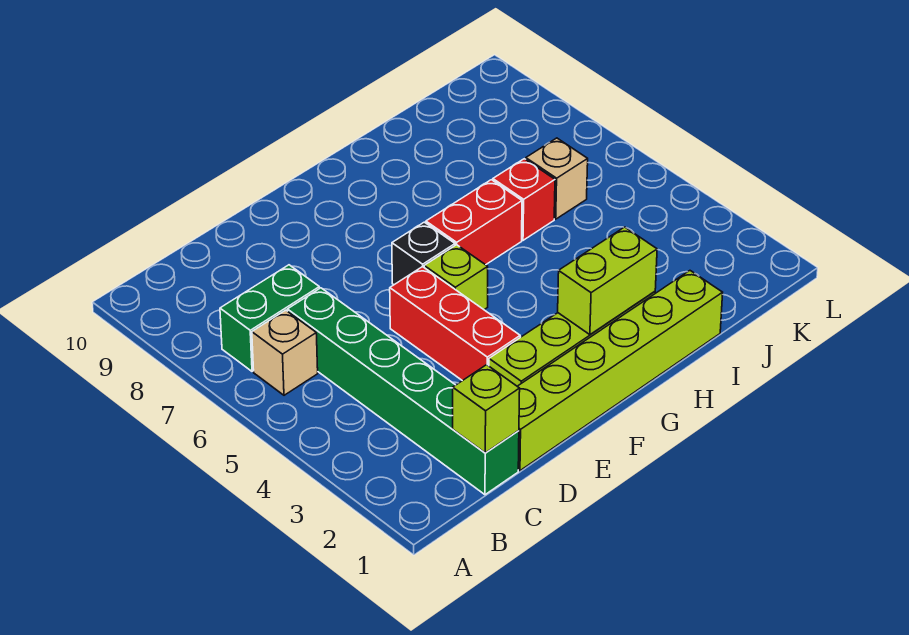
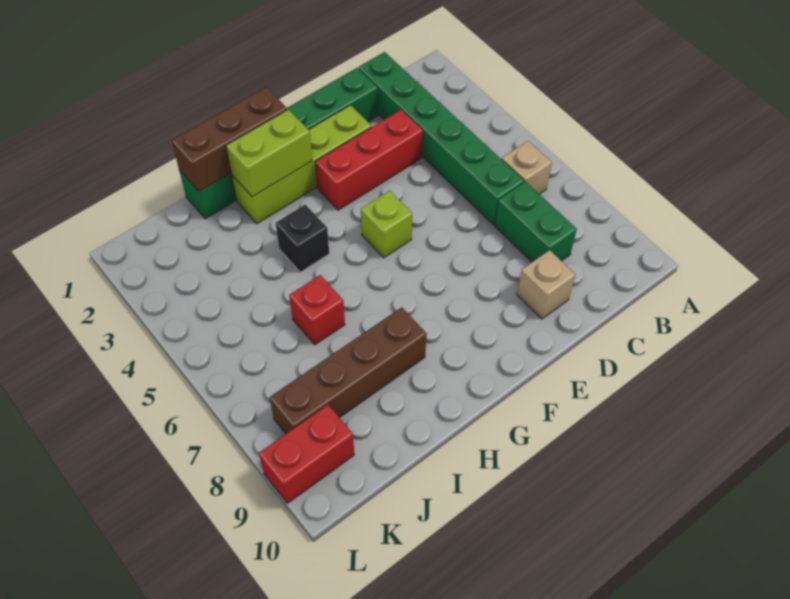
green brick B7:C7 level 1 -> green brick C7:C8 level 1
lime brick C1 level 2 -> none
lime brick D1:I1 level 1 -> green brick D1:I1 level 1
red brick E3:E5 level 1 -> red brick D3:F3 level 1
black brick F6 level 1 -> black brick H4 level 1
none -> brown brick G1:I1 level 2
red brick G6:H6 level 1 -> red brick K9:L9 level 1
none -> brown brick H8:K8 level 1
tan brick J6 level 1 -> tan brick D9 level 1

